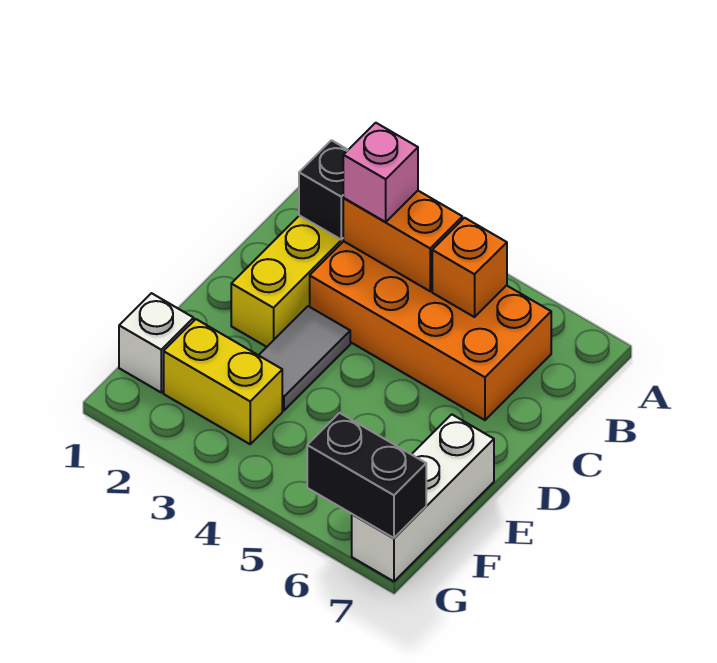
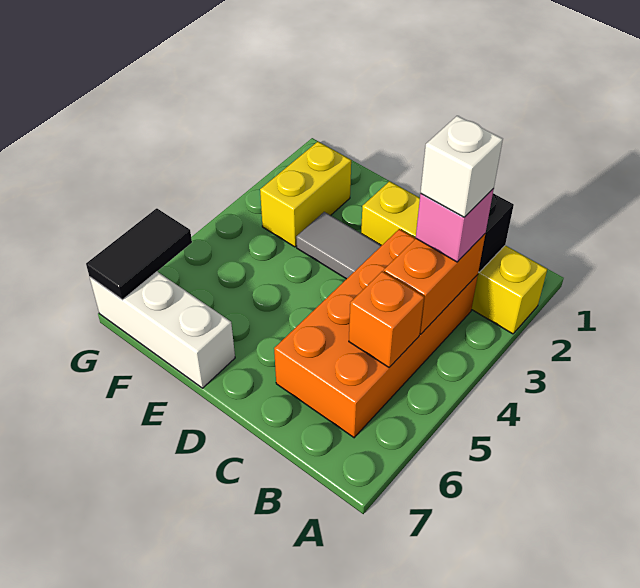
white brick F1 level 1 -> white brick B3 level 4
black brick G6:G7 level 2 -> black tile G6:G7 level 2

